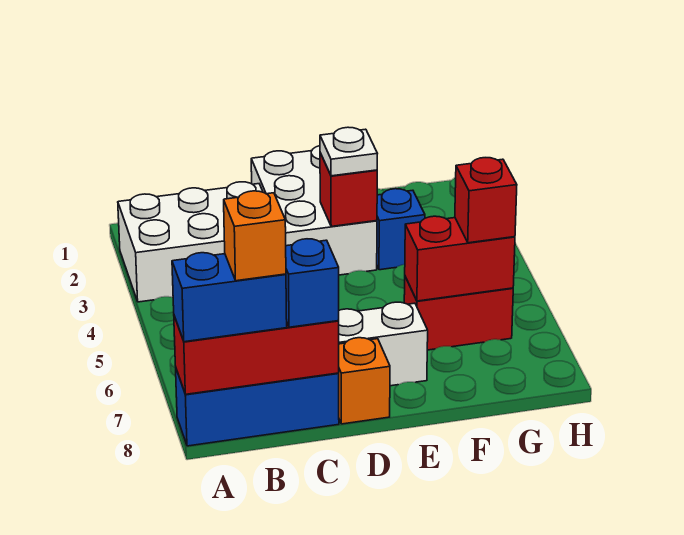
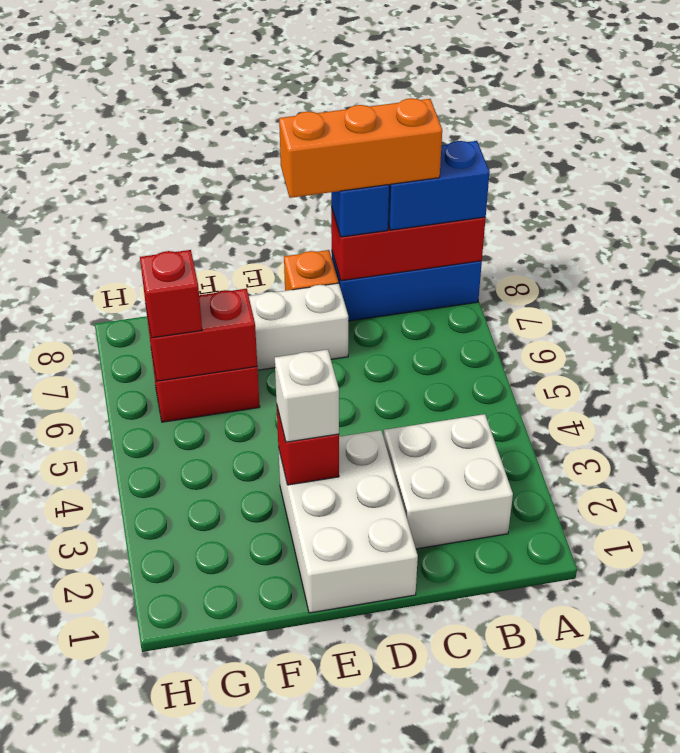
white brick A2:C3 level 1 -> white brick B2:C3 level 1
orange brick B8 level 4 -> orange brick B8:D8 level 4
white plate E3 level 3 -> white brick E3 level 3
blue brick F3 level 1 -> none

